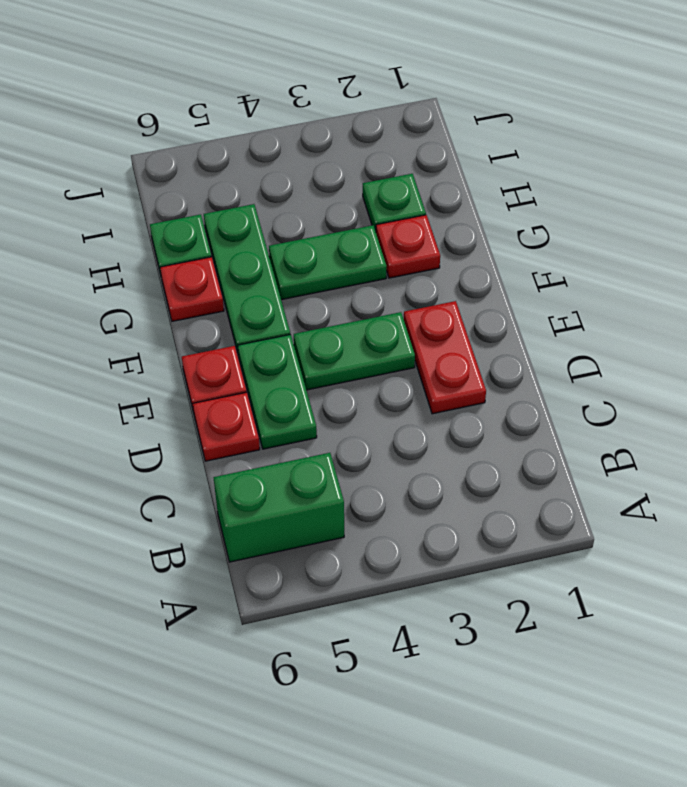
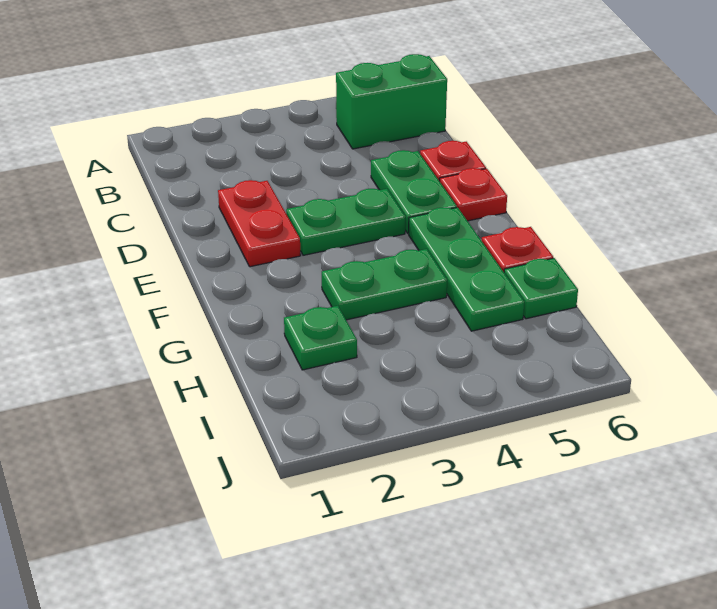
red plate G2 level 1 -> none

